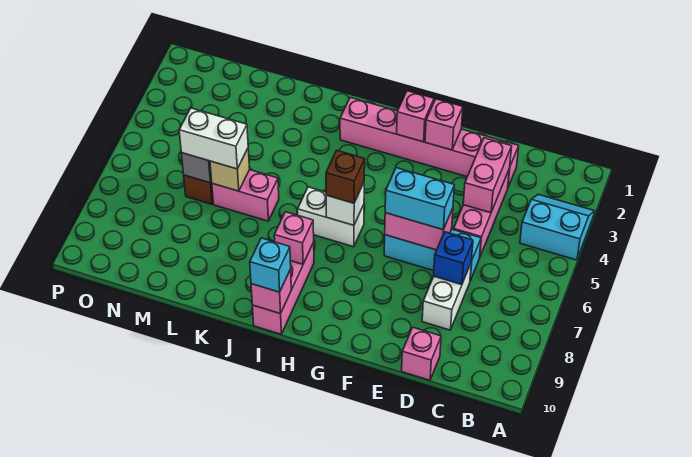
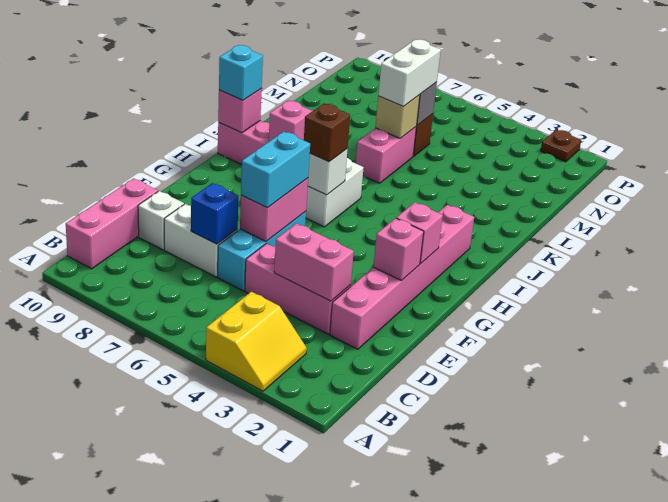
cyan slope A3:B4 level 1 top 4 -> yellow slope A3:B4 level 1 top 4
none -> white brick D9 level 1
pink brick D10 level 1 -> pink brick B10:D10 level 1
none -> brown plate P2 level 1

